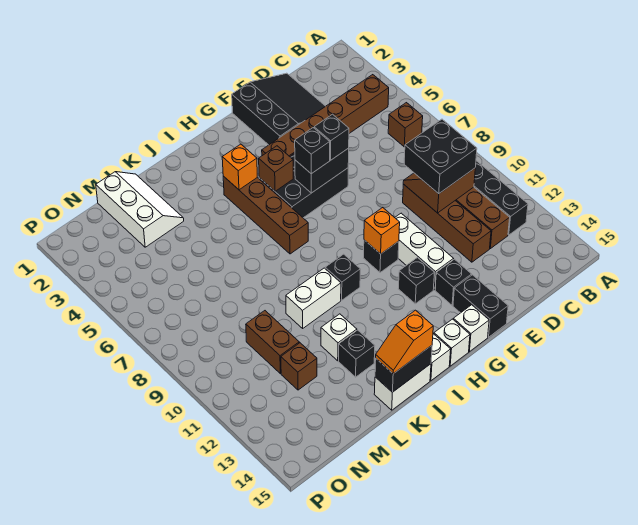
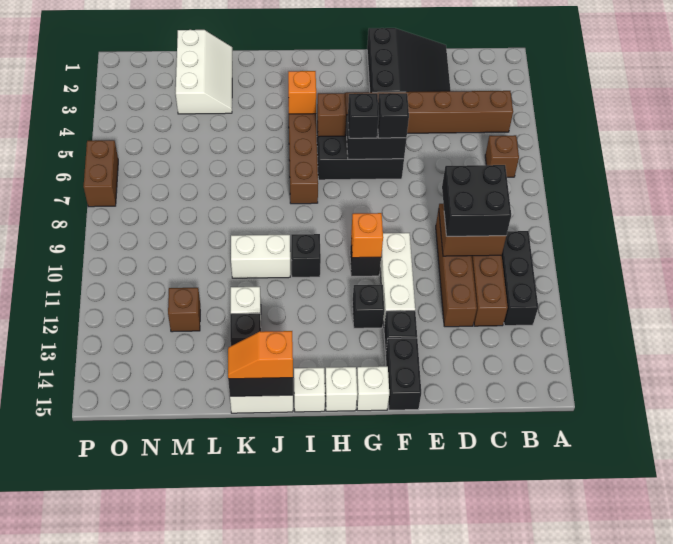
brown brick M10:M11 level 1 -> brown brick P6:P7 level 1

